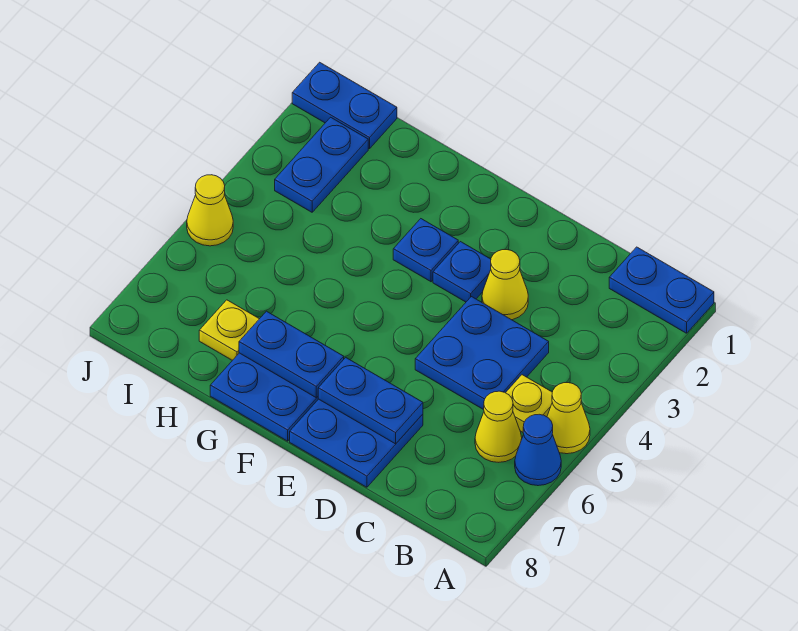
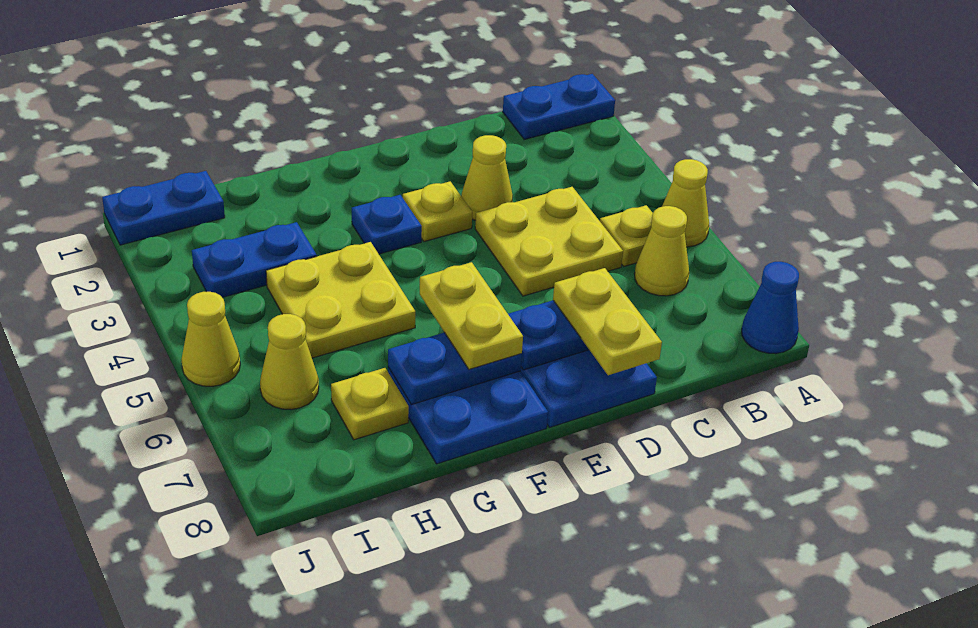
blue cone A6 level 1 -> blue cone A8 level 1
blue plate C4:D5 level 1 -> yellow plate C4:D5 level 1
none -> yellow plate D7:D8 level 3
blue plate E3 level 1 -> yellow plate E3 level 1
none -> yellow plate F6:F7 level 3
none -> yellow plate G4:H5 level 1
blue plate I2:I3 level 1 -> blue plate H3:I3 level 1
none -> yellow cone I6 level 1

